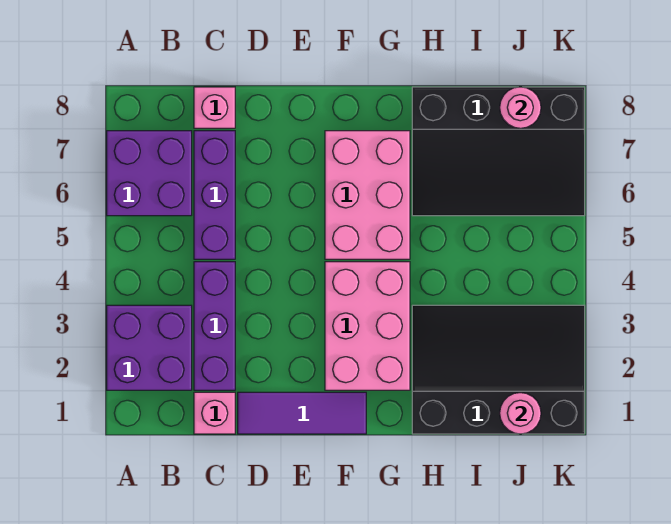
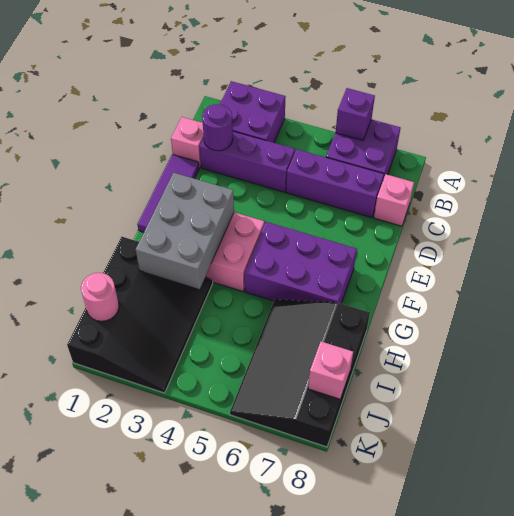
none -> purple brick A6 level 2
none -> purple round brick C2 level 2
none -> grey brick F2:H3 level 2
pink brick F5:G7 level 1 -> purple brick F5:G7 level 1
pink round brick J8 level 2 -> pink brick J8 level 2

